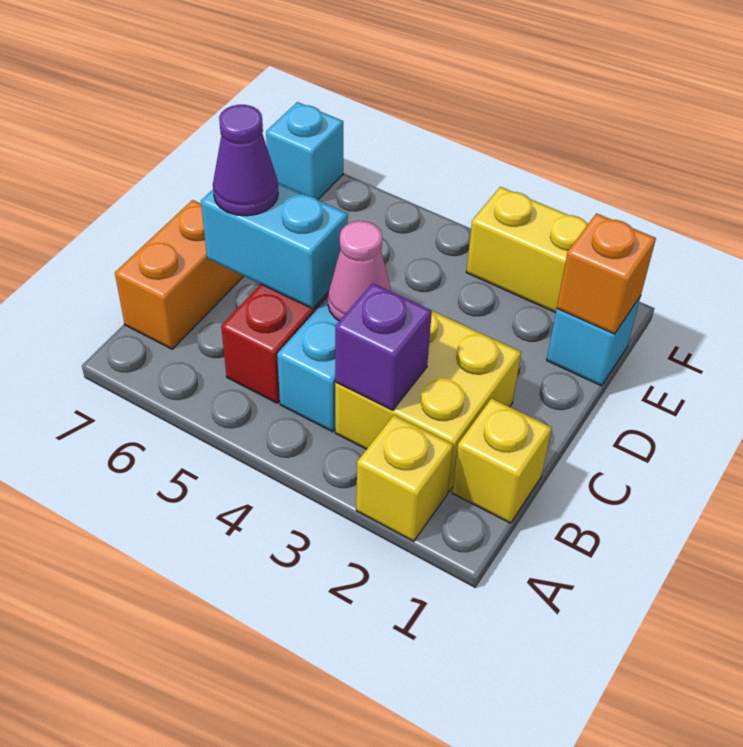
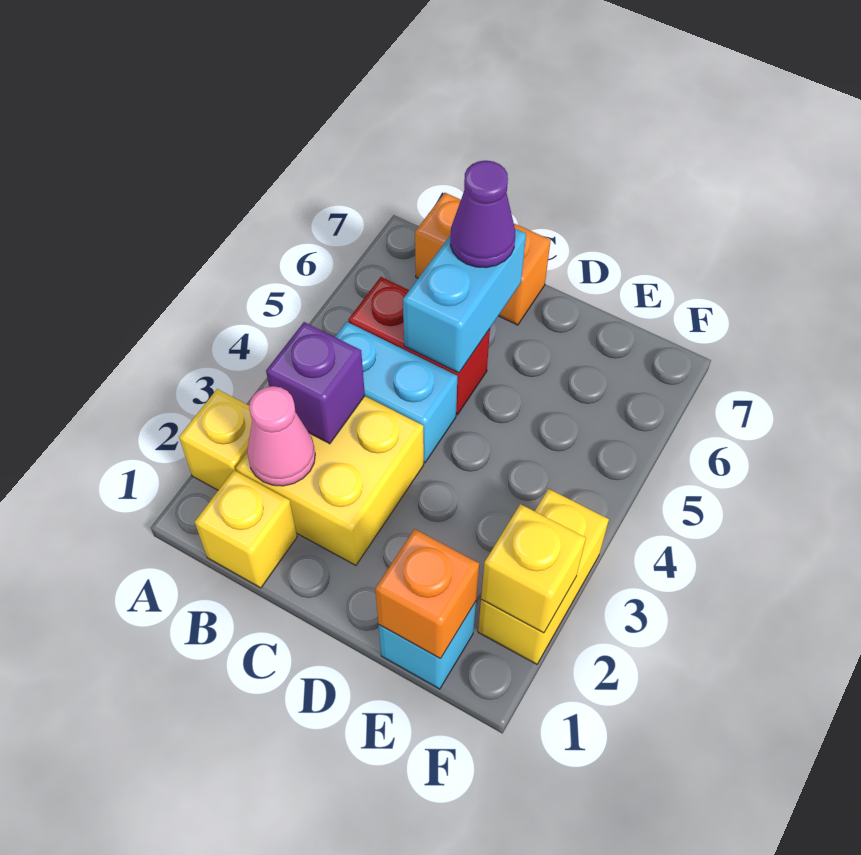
pink cone C4 level 2 -> pink cone B2 level 2
none -> yellow brick F2 level 2
cyan brick F7 level 1 -> none

